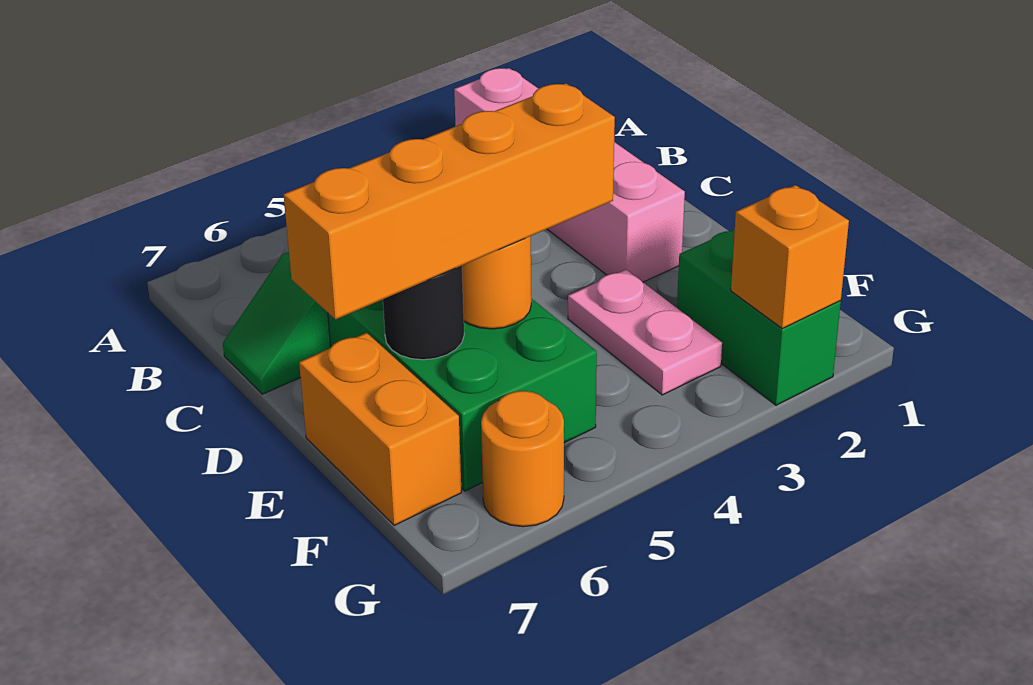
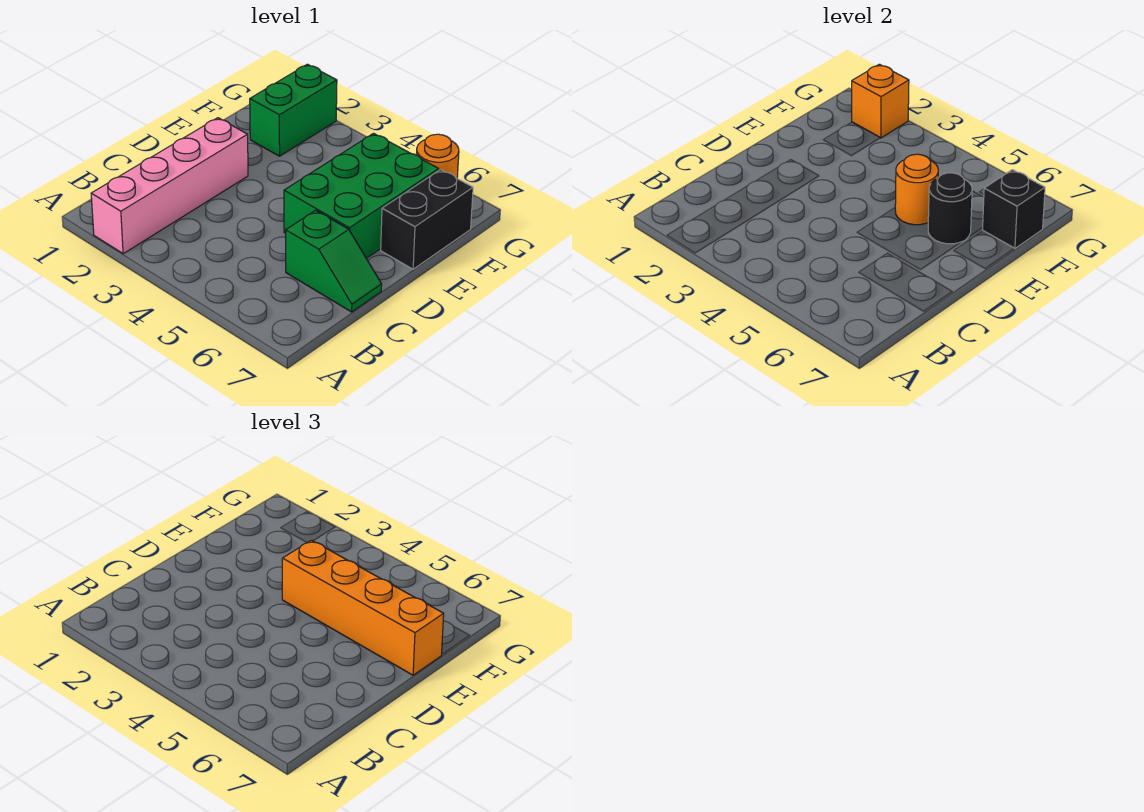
pink plate E3:F3 level 1 -> none
orange brick E7:F7 level 1 -> black brick E7:F7 level 1
none -> black brick F7 level 2

